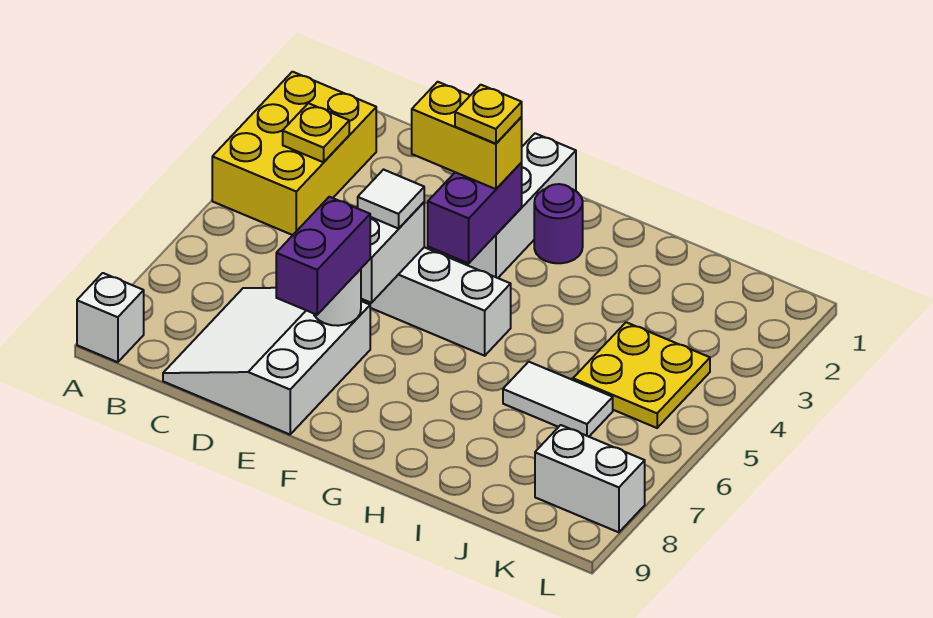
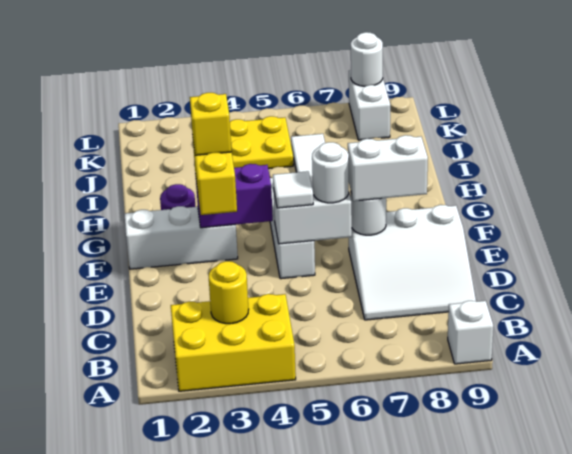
yellow plate B3 level 2 -> yellow round brick B3 level 2
none -> white round brick E6 level 3
purple brick E7:E8 level 3 -> white brick E7:E8 level 3
yellow plate F3 level 4 -> yellow brick F3 level 4
none -> white round brick L8 level 2

